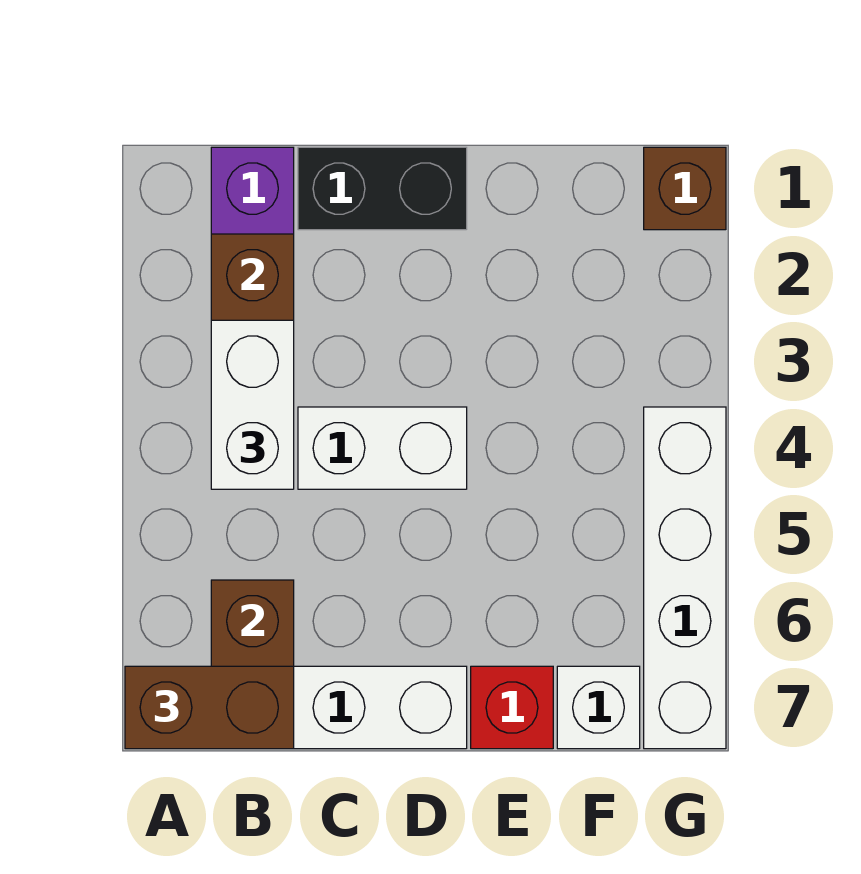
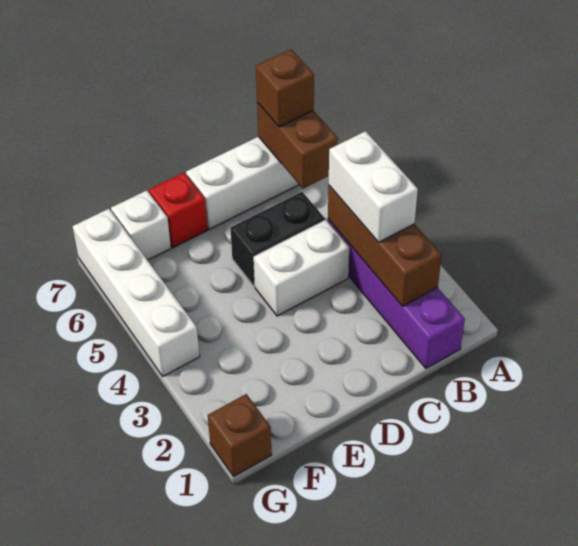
brown brick A7:B7 level 3 -> brown brick B7 level 3
black brick C1:D1 level 1 -> black brick C5:D5 level 1

